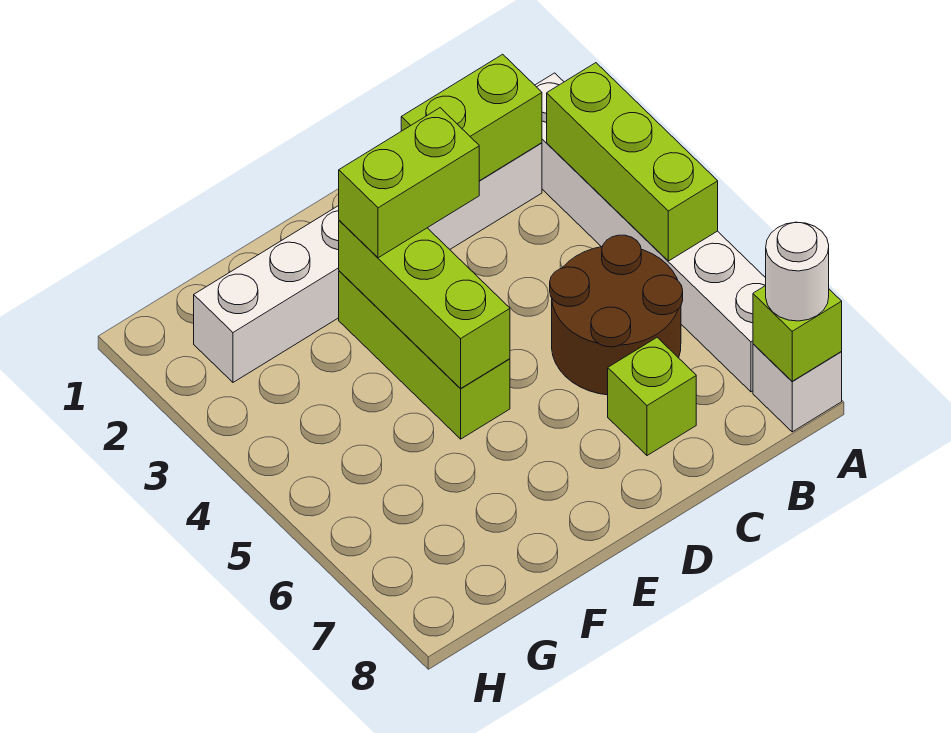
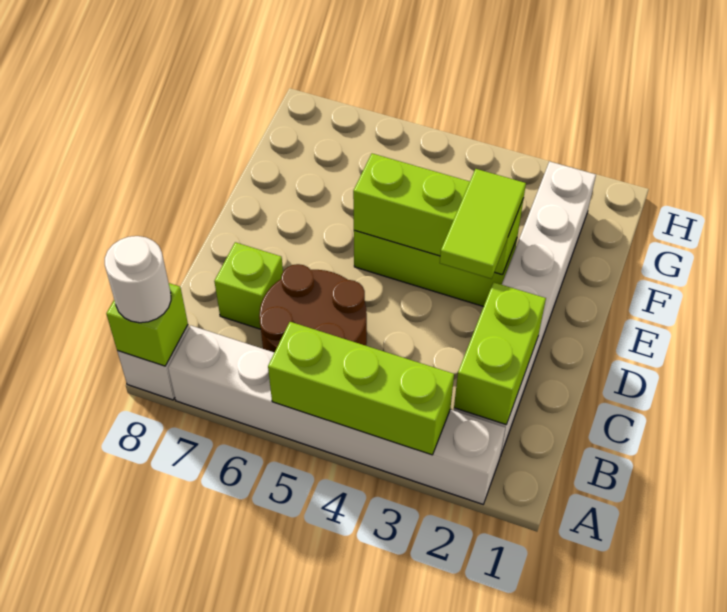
lime brick D3:E3 level 3 -> lime tile D3:E3 level 3

